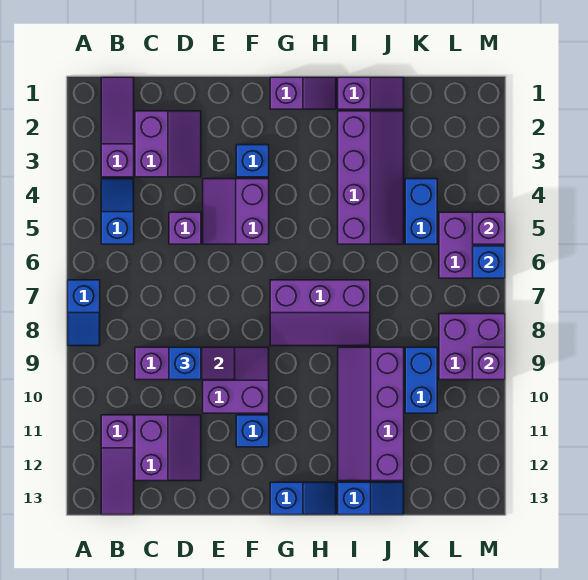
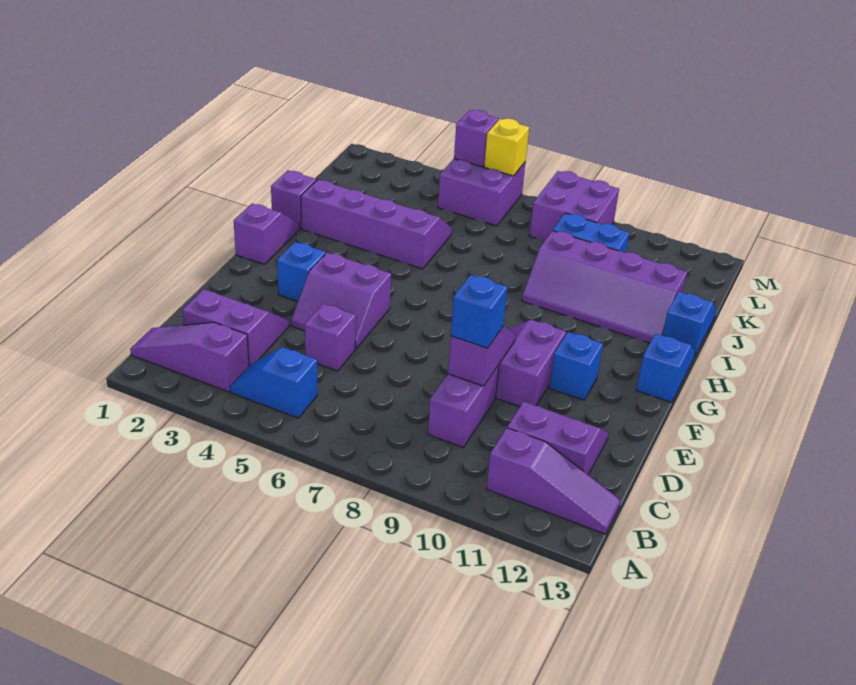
blue slope A7:A8 level 1 top 7 -> none
purple slope G7:I8 level 1 top 7 -> none
blue brick K4:K5 level 1 -> none
blue brick M6 level 2 -> yellow brick M6 level 2
purple brick M9 level 2 -> none

